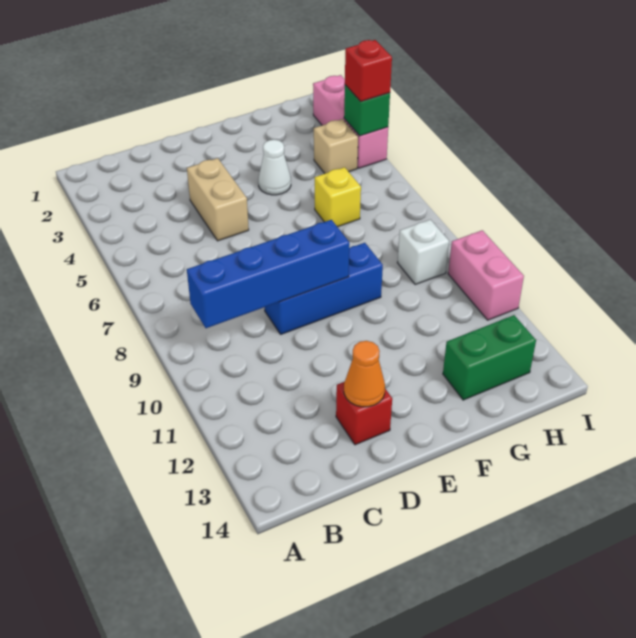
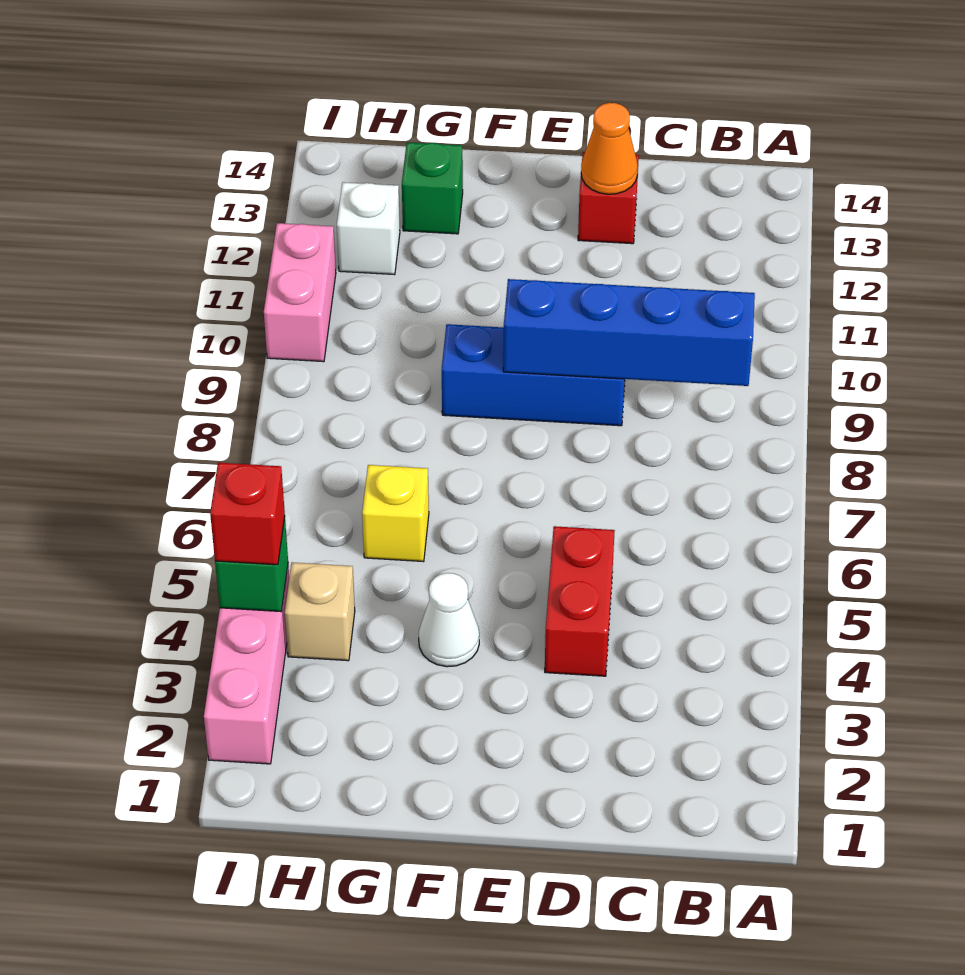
tan brick D4:D5 level 1 -> red brick D4:D5 level 1
green brick G13:H13 level 1 -> green brick G13 level 1
white brick H9 level 1 -> white brick H12 level 1

